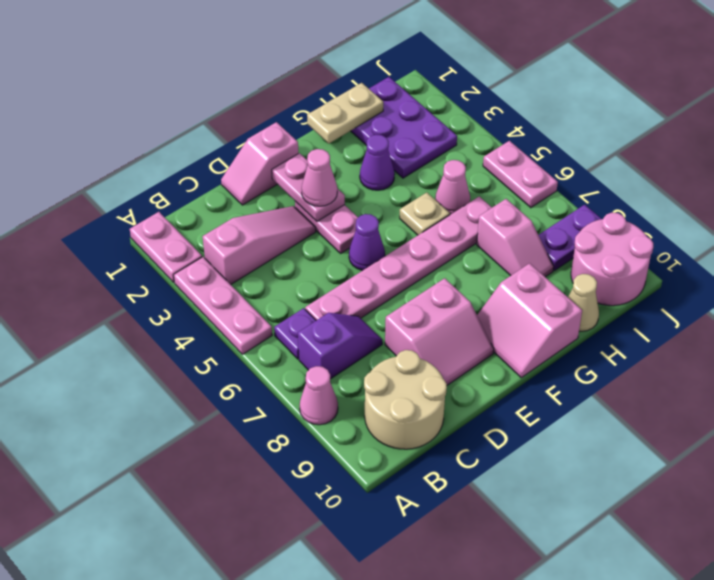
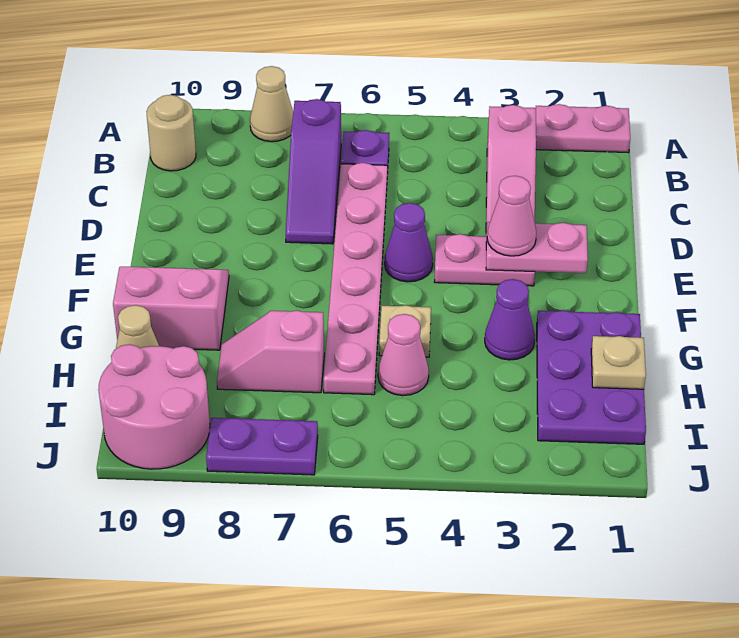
pink plate A3:A5 level 1 -> none
pink cone A8 level 1 -> tan cone A8 level 1
purple slope B7:C7 level 1 top B -> purple slope B7:D7 level 1 top B
tan round brick B9:C10 level 1 -> tan round brick B10 level 1
pink slope D1:E1 level 1 top E -> none
pink slope D8:E9 level 1 top 8 -> none
tan plate G1:H1 level 2 -> tan plate H1 level 2
purple plate H1:I3 level 1 -> purple plate G1:I2 level 1
purple plate I8:J8 level 1 -> purple plate J7:J8 level 1
pink plate J5:J6 level 1 -> none

